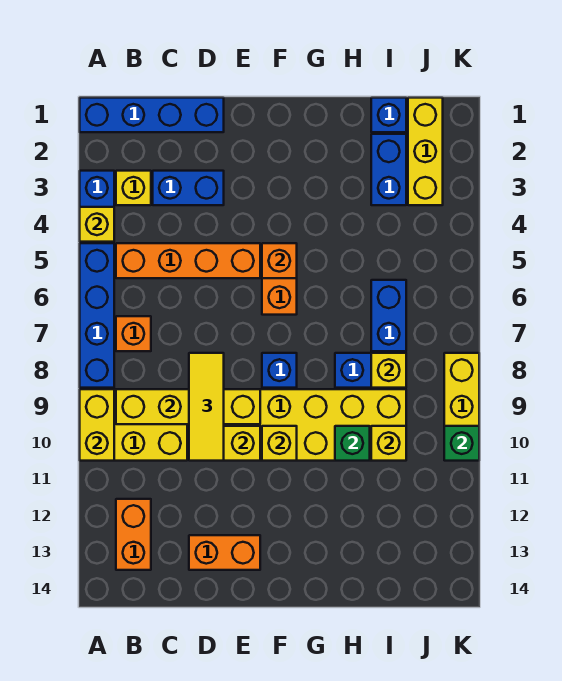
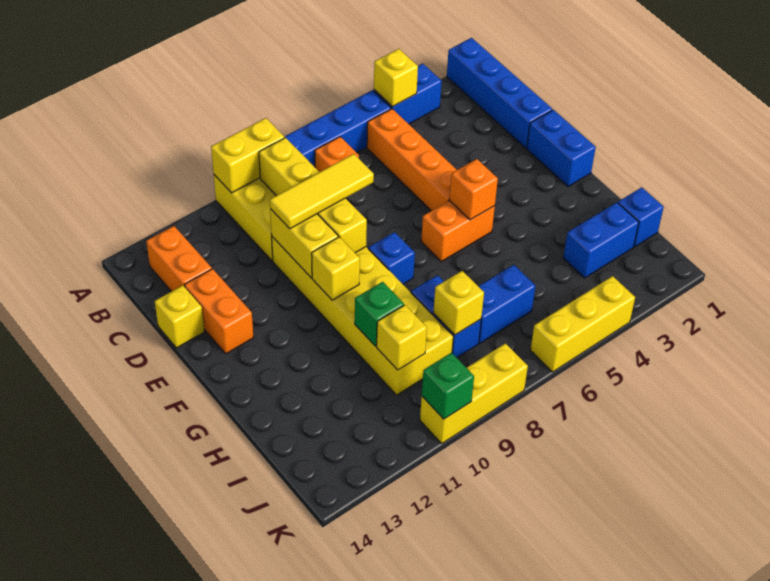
yellow brick B3 level 1 -> yellow brick D14 level 1
orange brick B12:B13 level 1 -> orange brick B13:C13 level 1
blue brick C3:D3 level 1 -> blue brick E1:F1 level 1
yellow brick J1:J3 level 1 -> yellow brick K4:K6 level 1

